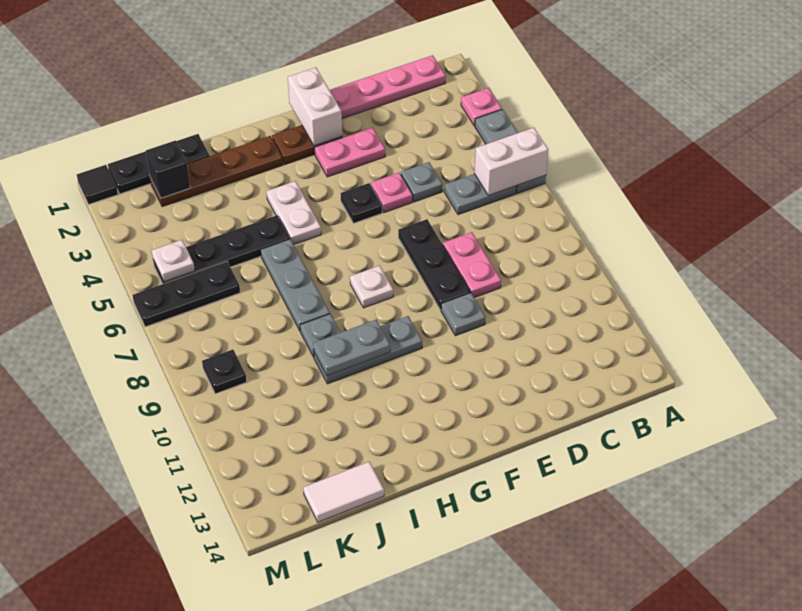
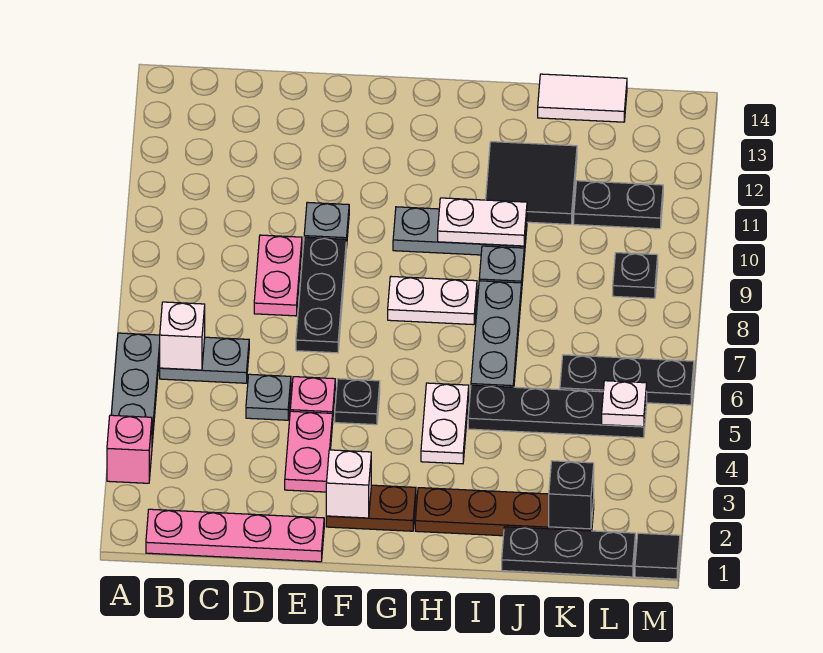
pink plate A3 level 1 -> pink brick A3 level 1
white brick A6:B6 level 2 -> white brick B6 level 2
pink plate E3:F3 level 1 -> pink plate E3:E4 level 1
white brick F1:F2 level 2 -> white brick F2 level 2
white plate G8 level 1 -> white plate G8:H8 level 1
grey plate H10:I10 level 2 -> white plate H10:I10 level 2
none -> black tile I11:J12 level 1
none -> black plate K11:L11 level 1

